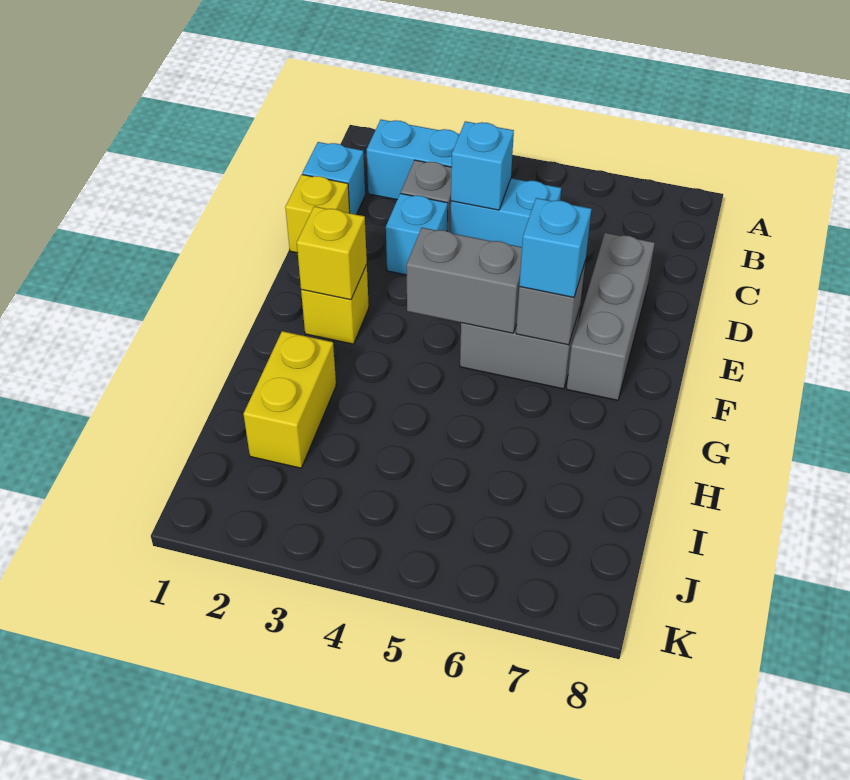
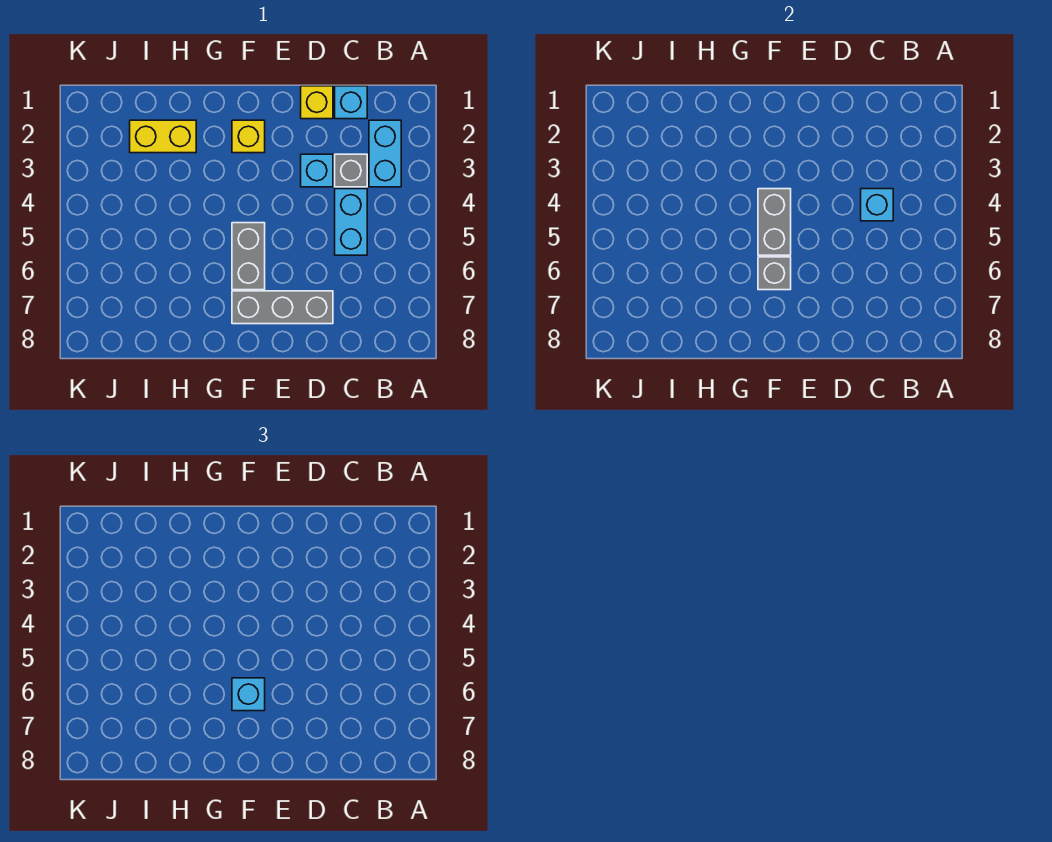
yellow brick F2 level 2 -> none

